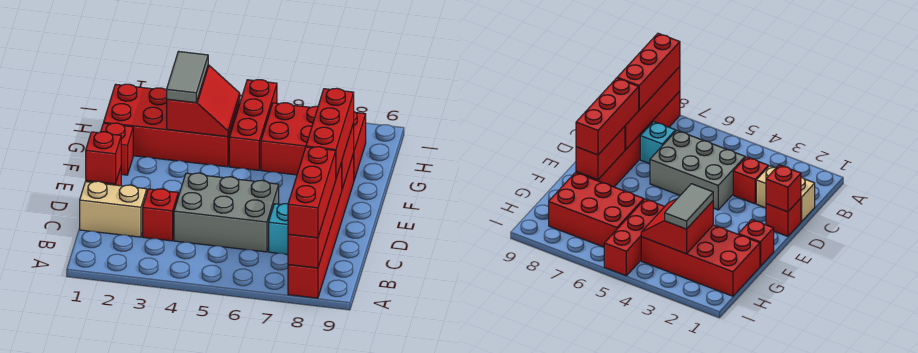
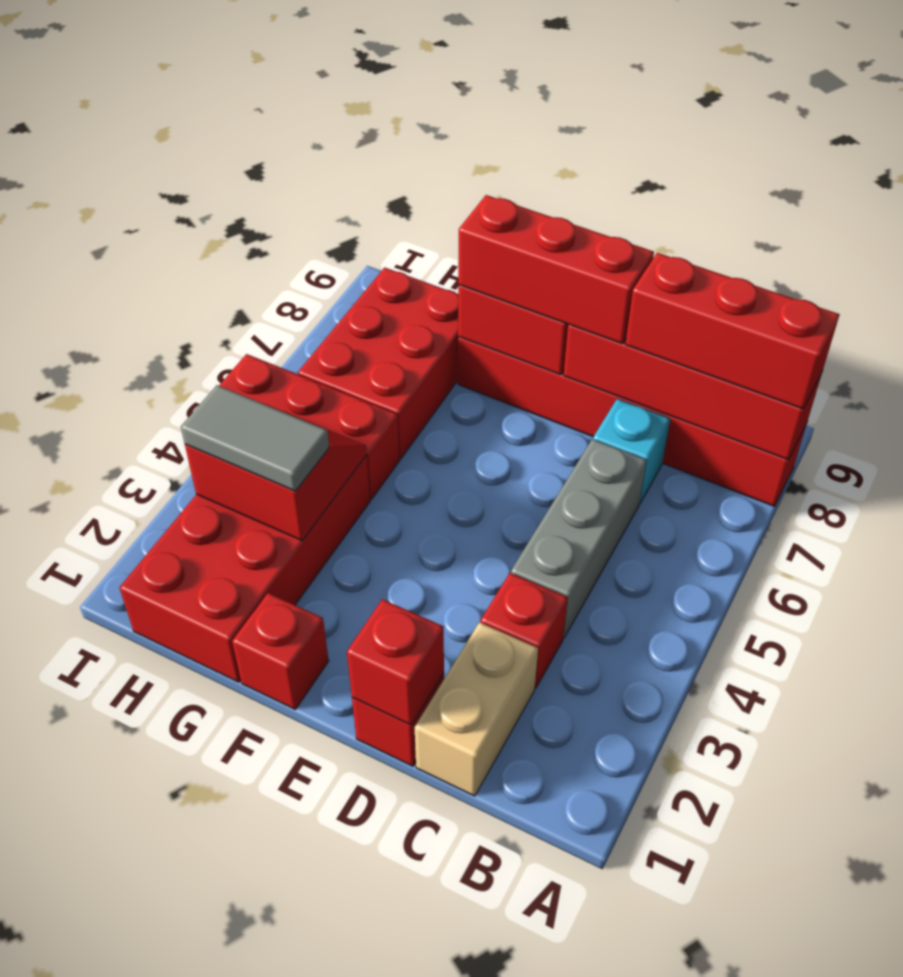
grey brick C4:D6 level 1 -> grey brick C4:C6 level 1

